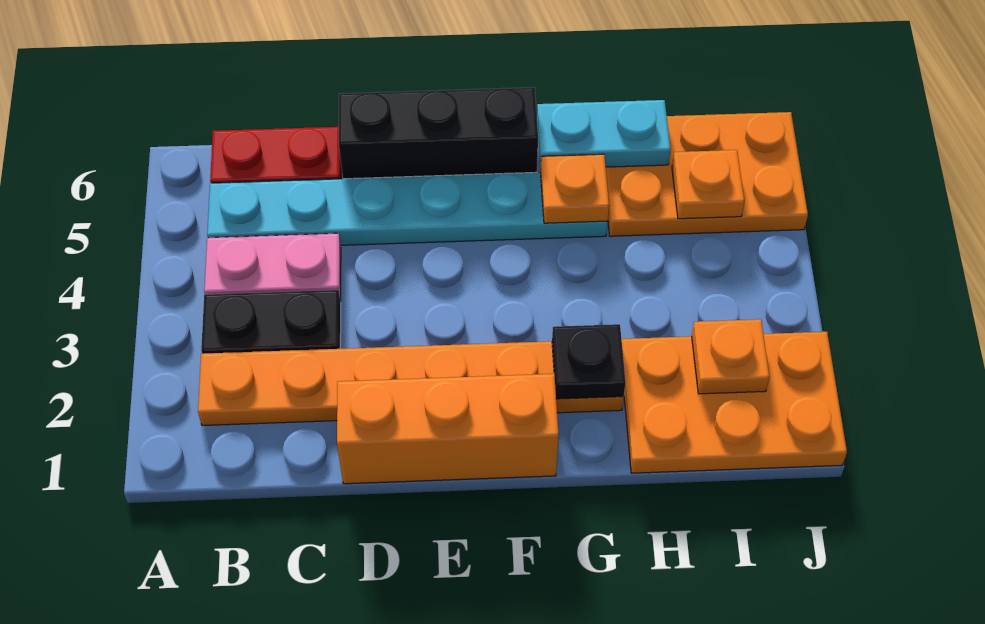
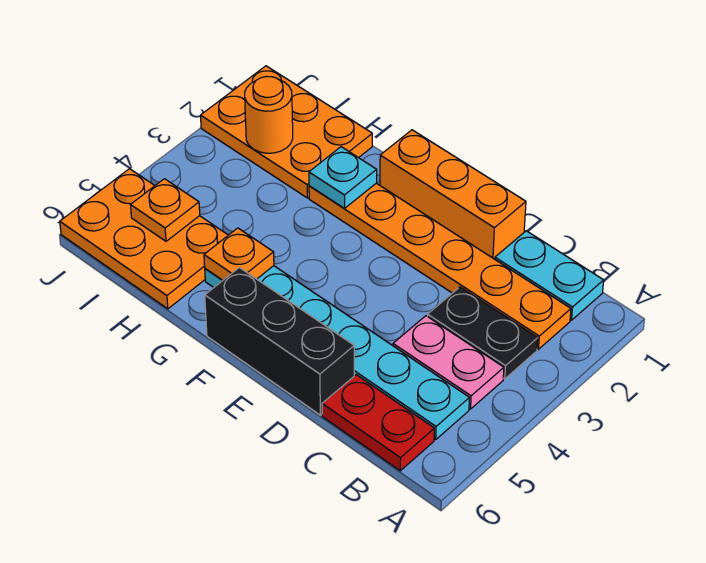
black plate G2 level 2 -> cyan plate G2 level 2
cyan plate G6:H6 level 2 -> cyan plate B1:C1 level 1
orange plate I2 level 2 -> orange round brick I2 level 2

